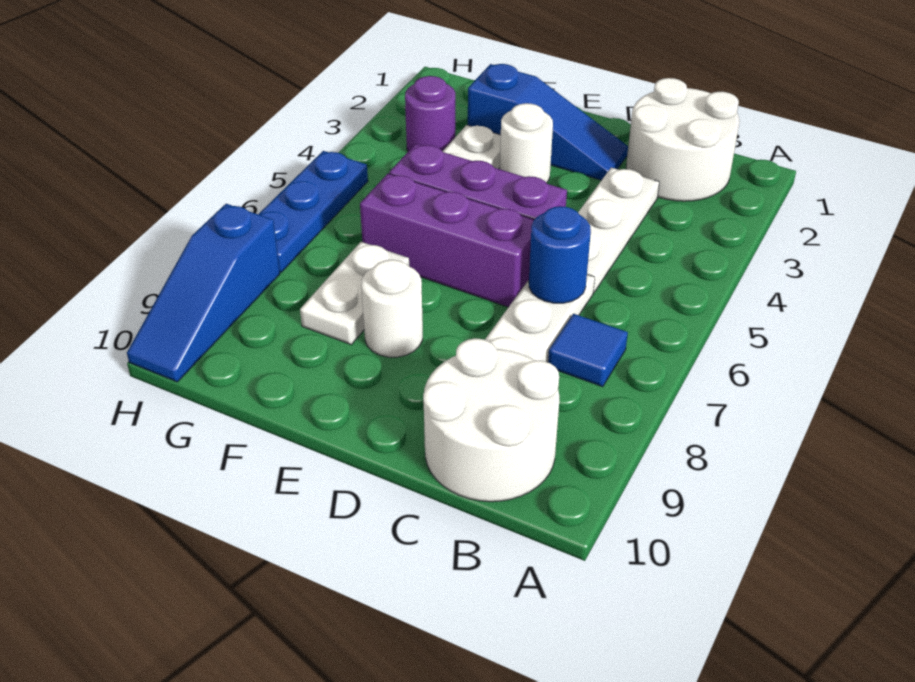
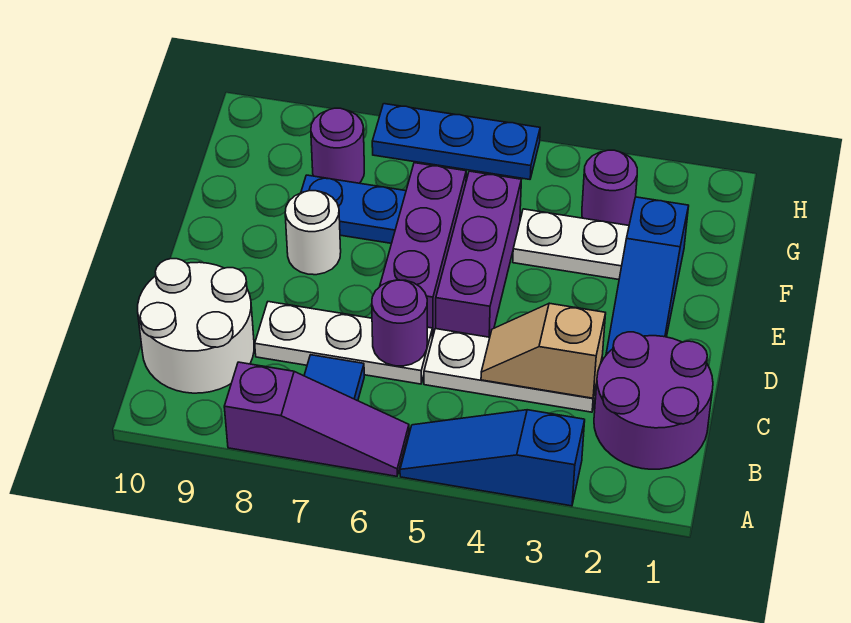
none -> purple slope A6:A8 level 1 top 8
white round brick B1:C2 level 1 -> purple round brick B1:C2 level 1
none -> tan slope C3:C4 level 2 top 3
blue round brick C6 level 2 -> purple round brick C6 level 2
white round brick E3 level 1 -> none
white plate F7:F8 level 1 -> blue plate F7:F8 level 1
none -> purple round brick G8 level 1
blue slope H8:H10 level 1 top 8 -> blue slope A3:A5 level 1 top 3

